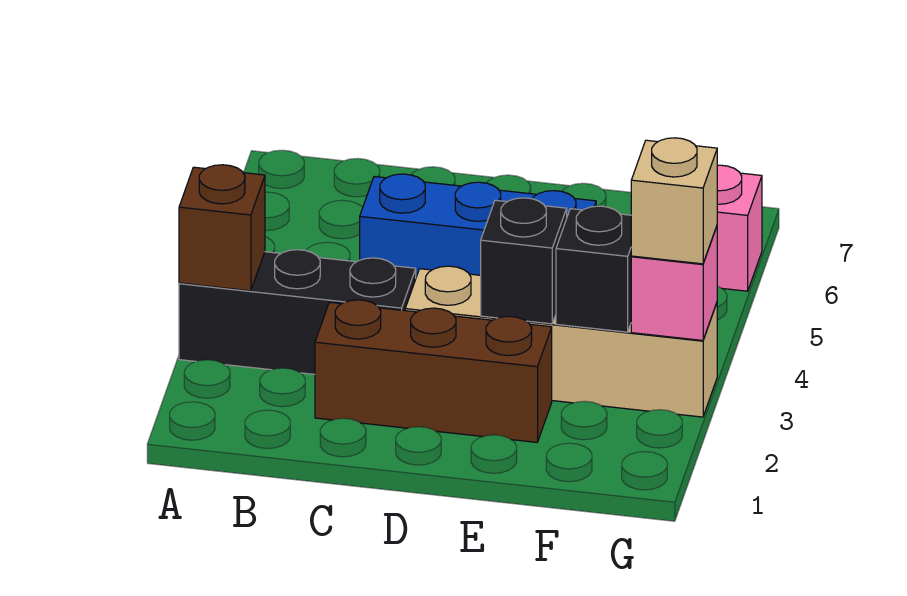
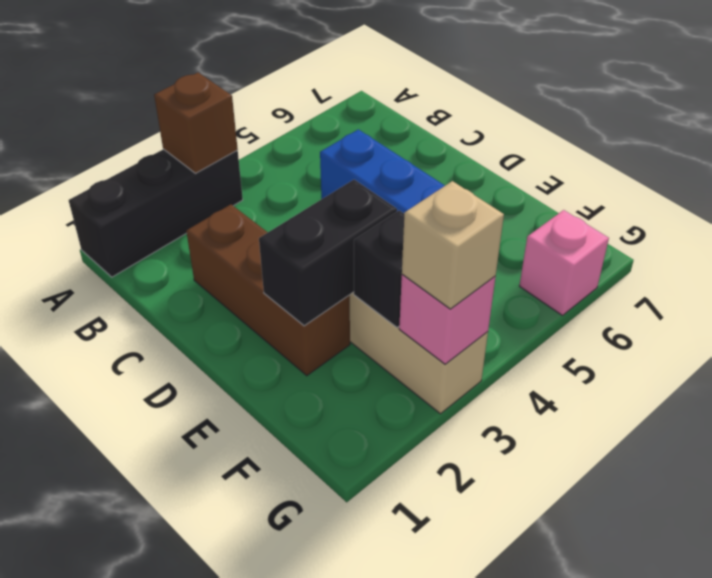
black brick A3:C3 level 1 -> black brick A1:A3 level 1
black brick E3 level 2 -> black brick E2:E3 level 2

